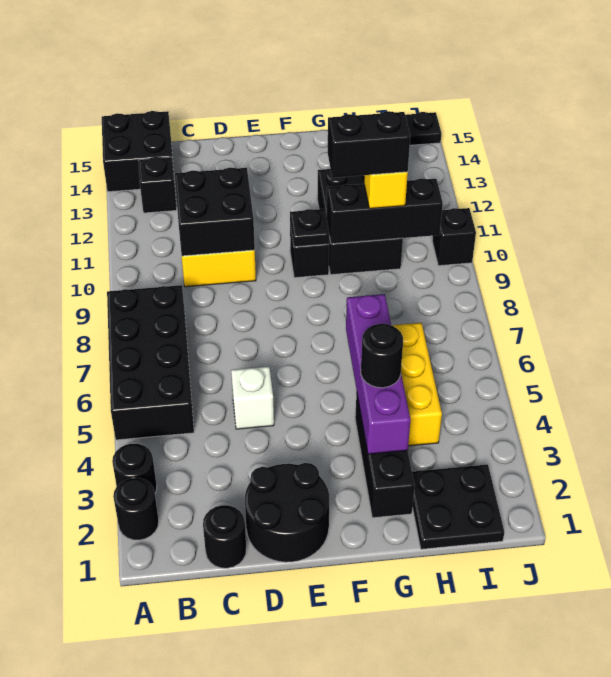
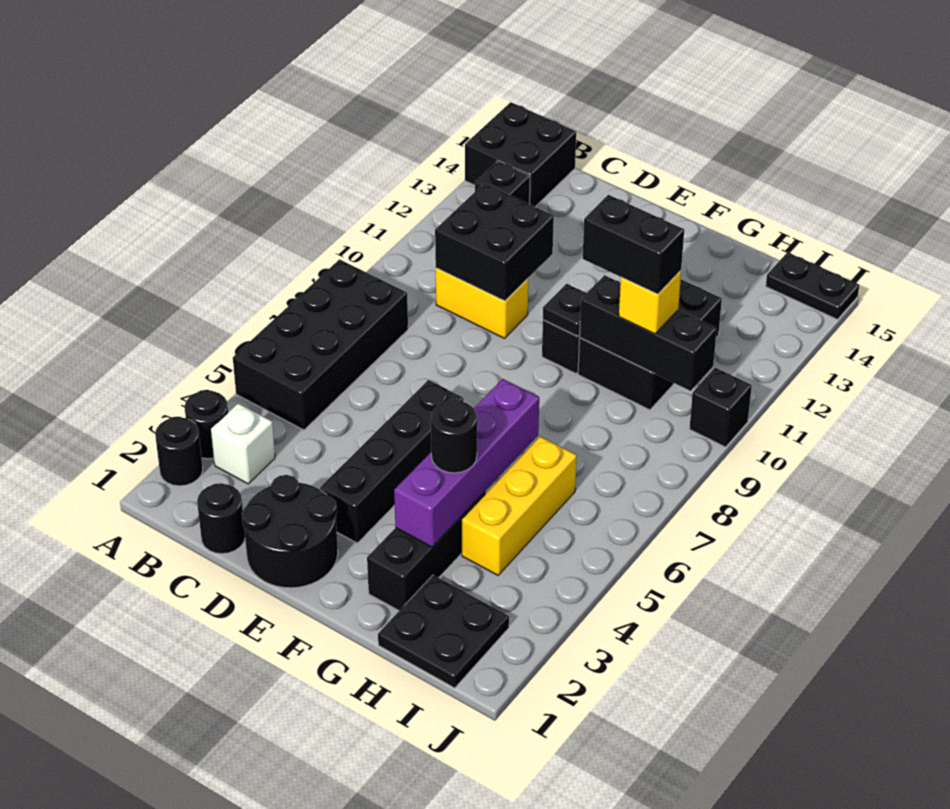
white brick D5 level 1 -> white brick B3 level 1
none -> black brick E3:E6 level 1

